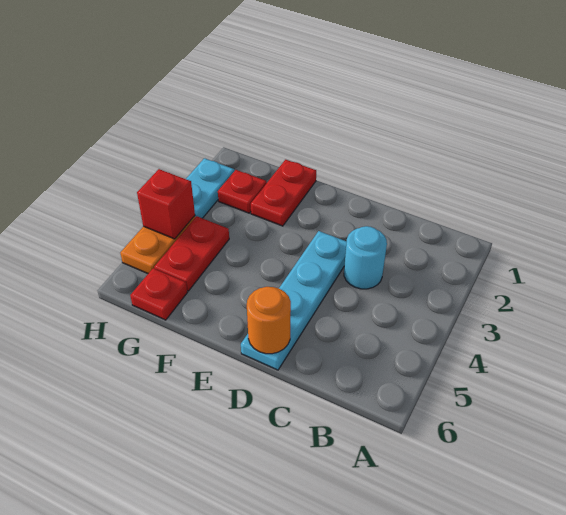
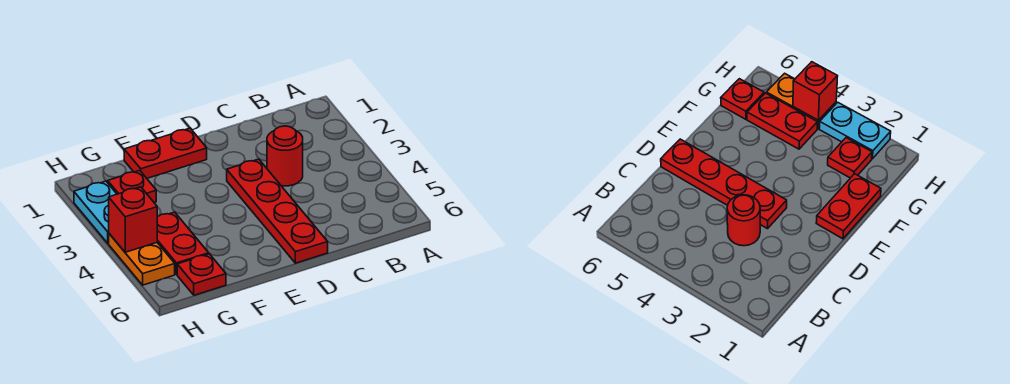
cyan round brick C3 level 1 -> red round brick C3 level 1
cyan plate D3:D6 level 1 -> red plate D3:D6 level 1
orange round brick D6 level 2 -> none
red plate F1:F2 level 1 -> red plate E1:F1 level 1

